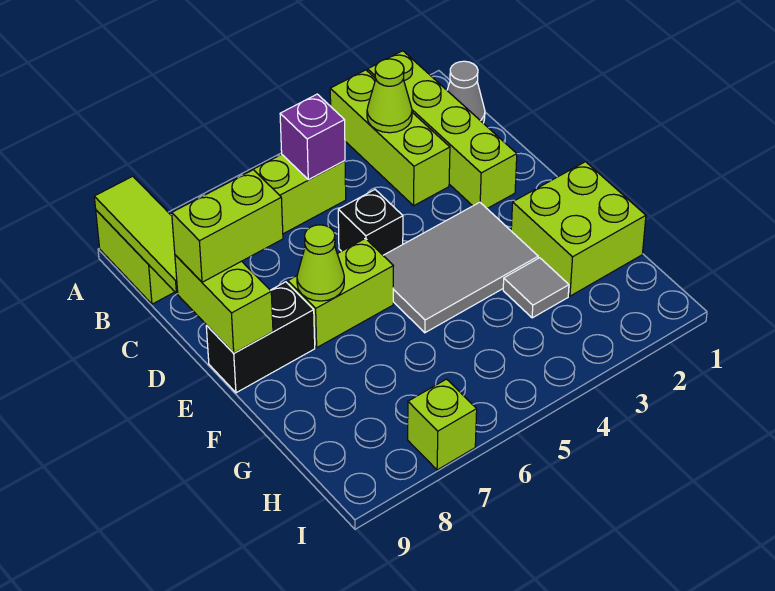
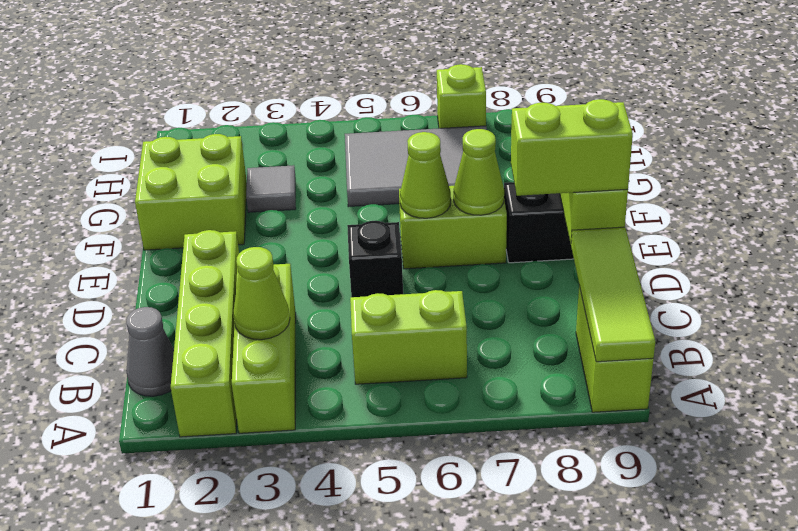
purple brick B5 level 2 -> none
grey tile E3:F5 level 1 -> grey tile G5:H7 level 1
none -> lime cone E6 level 2

